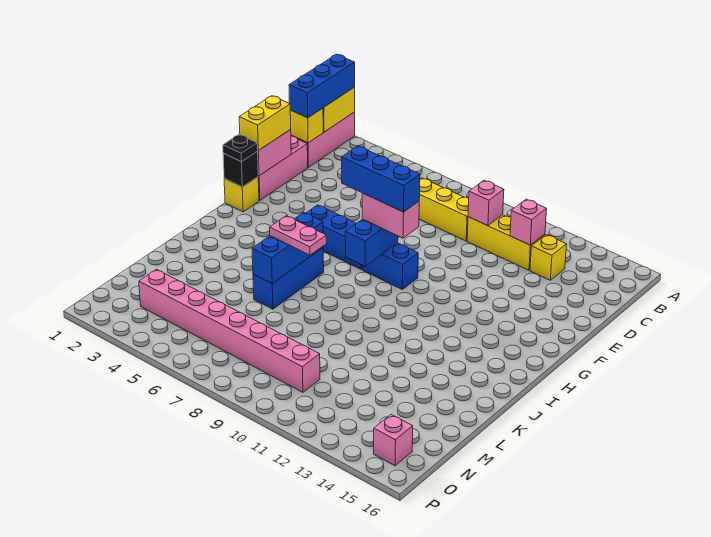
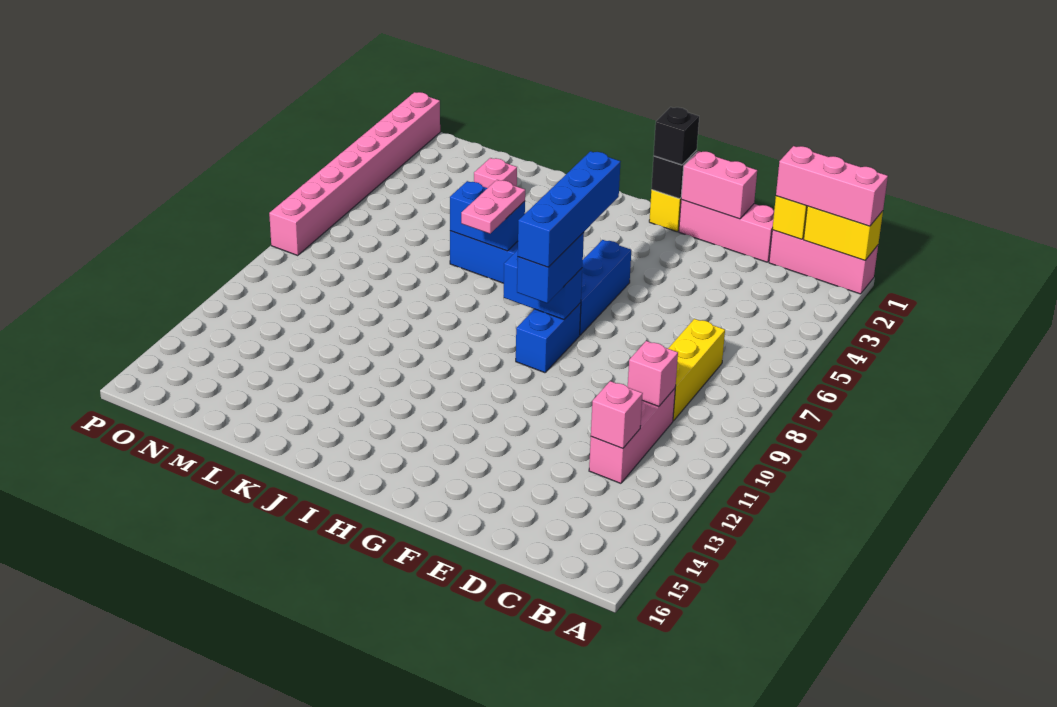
blue brick A1:C1 level 3 -> pink brick A1:C1 level 3
yellow brick C10:C12 level 1 -> pink brick C10:C12 level 1
yellow brick C13 level 1 -> none
yellow brick E1:F1 level 3 -> none
black plate G1 level 3 -> black brick G1 level 3
blue brick G7:G9 level 4 -> blue brick G6:G9 level 4
pink brick G8:G9 level 3 -> blue brick G8:G9 level 3
blue brick I6:K6 level 2 -> blue brick J6:K6 level 2
pink brick N3:N10 level 1 -> pink brick P1:P8 level 1
pink brick O15 level 1 -> pink brick L3 level 1

